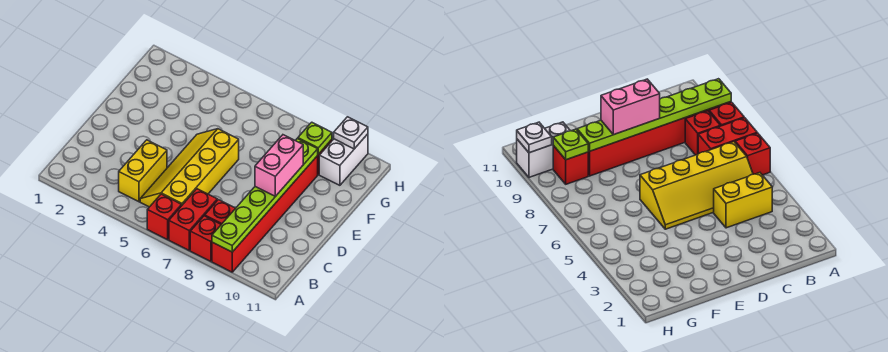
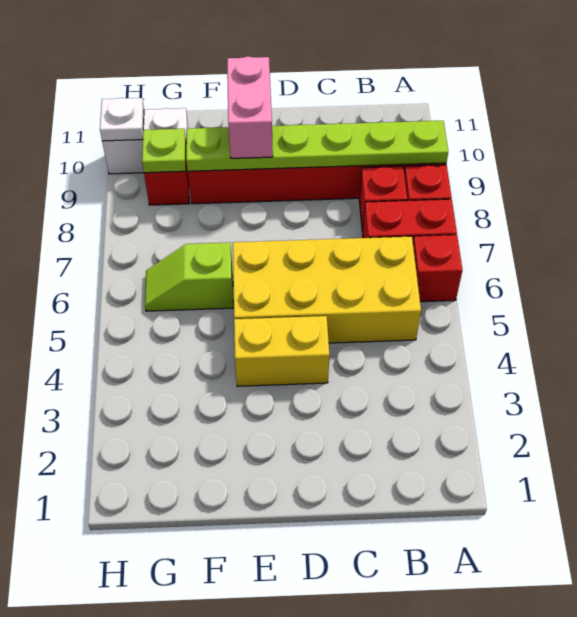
yellow brick B4:C4 level 1 -> yellow brick D4:E4 level 1
yellow slope B5:E6 level 1 top 6 -> yellow brick B5:E6 level 1
pink brick D9:E9 level 3 -> pink brick E9:E10 level 3
none -> lime slope F6:G6 level 1 top F

